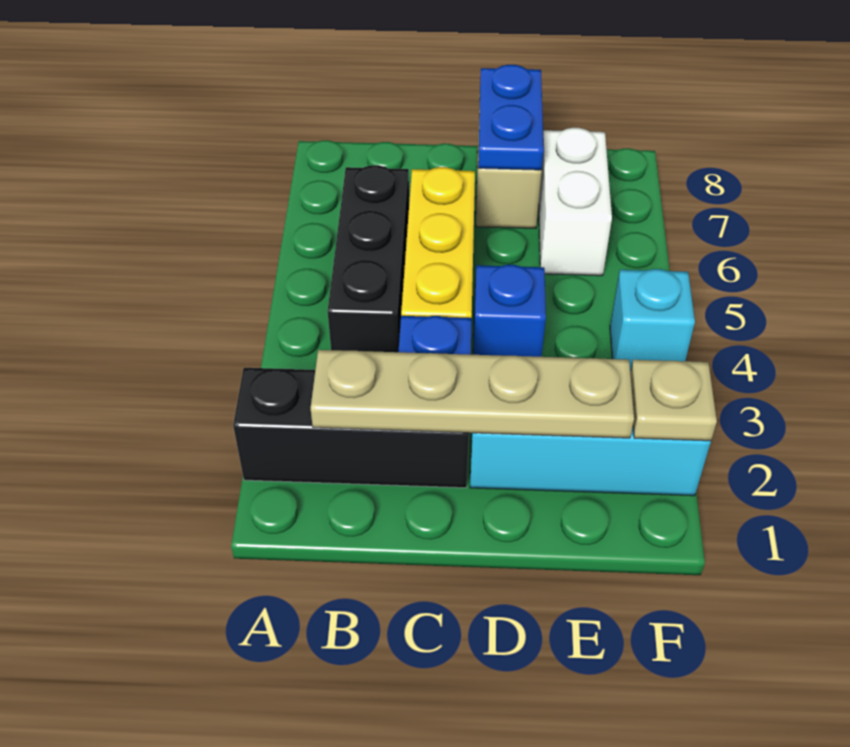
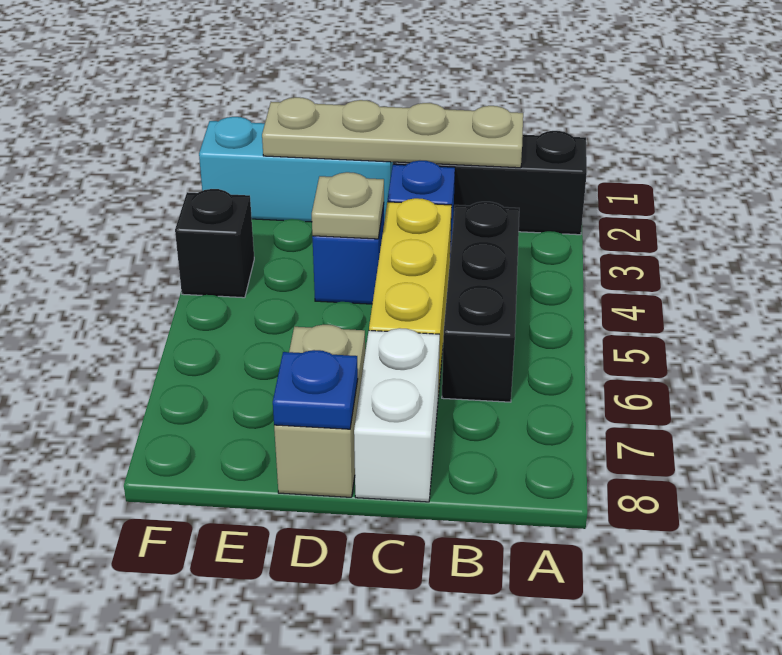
blue plate D7:D8 level 2 -> blue plate D8 level 2
white brick E6:E7 level 1 -> white brick C7:C8 level 1
tan plate F2 level 2 -> tan plate D4 level 2
cyan brick F4 level 1 -> black brick F4 level 1

